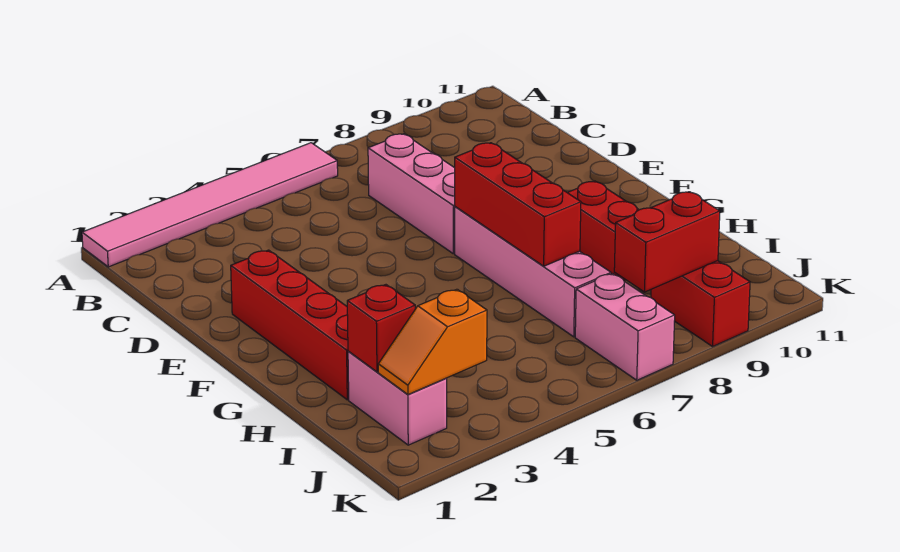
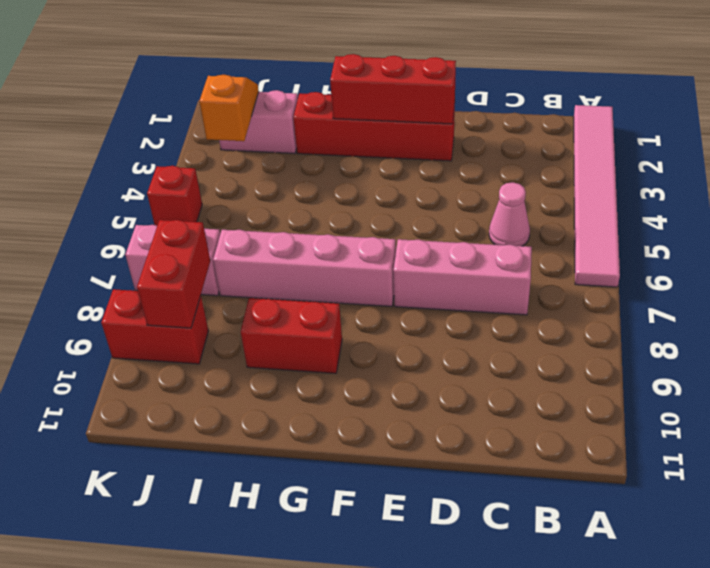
none -> pink cone C5 level 1
red brick F7:H7 level 2 -> red brick E2:G2 level 2
red brick I2 level 2 -> red brick K5 level 1

